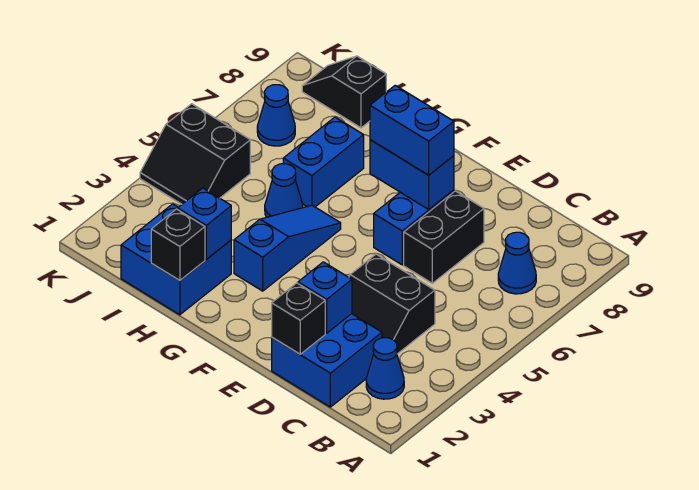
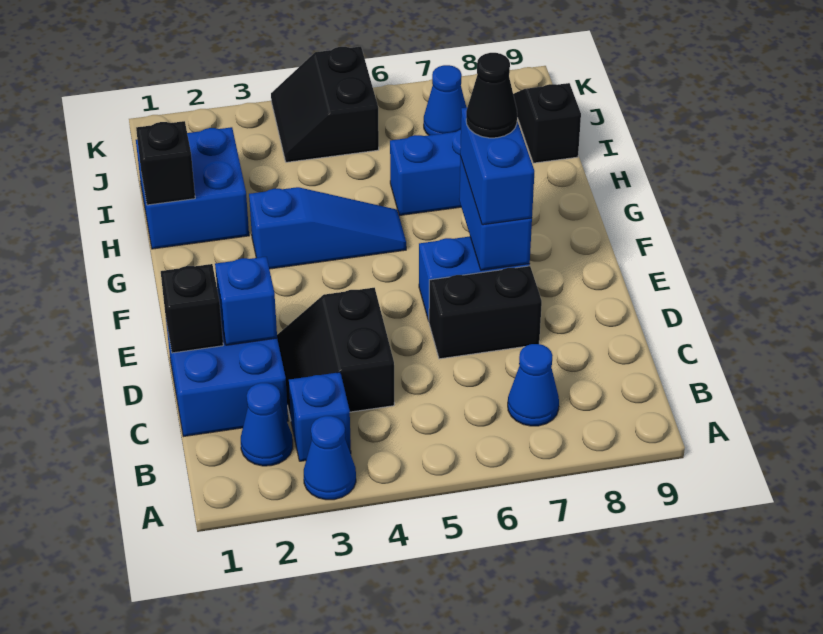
none -> black cone F7 level 4
blue brick H2 level 2 -> blue brick B3 level 1
blue cone H5 level 1 -> blue cone A3 level 1

